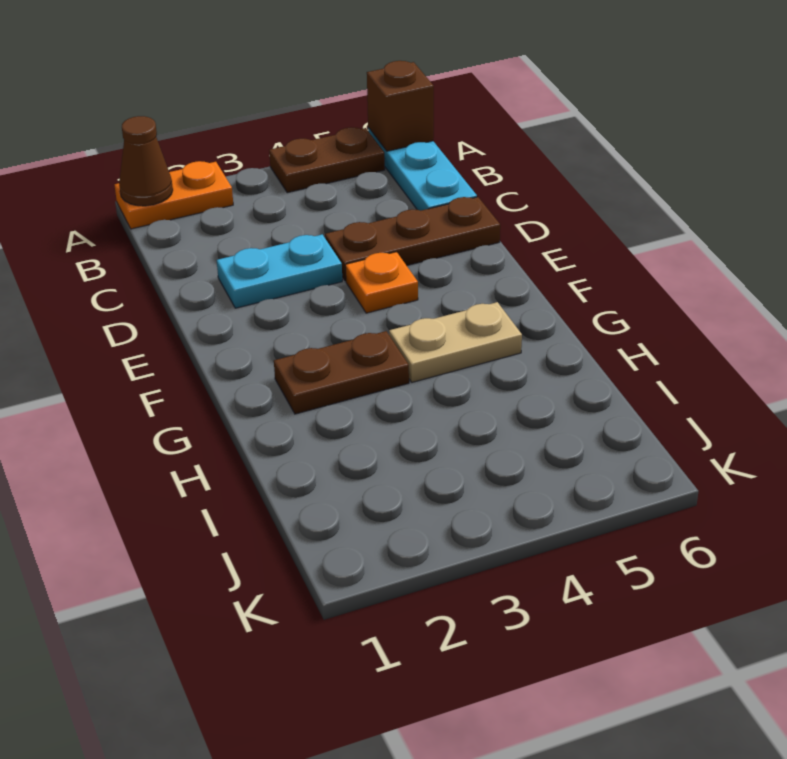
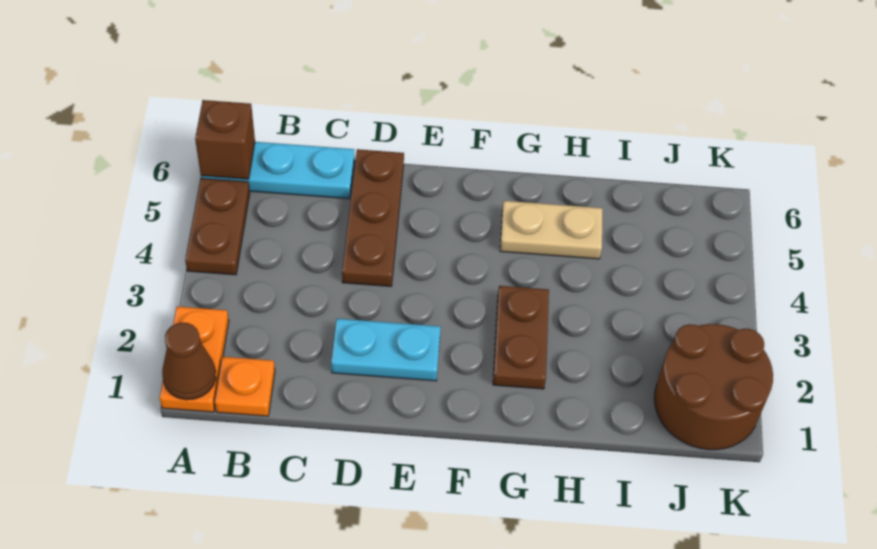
cyan plate D2:D3 level 1 -> cyan plate D2:E2 level 1
orange plate E4 level 1 -> orange plate B1 level 1
tan plate G4:G5 level 1 -> tan plate G5:H5 level 1
none -> brown round brick J1:K2 level 1

